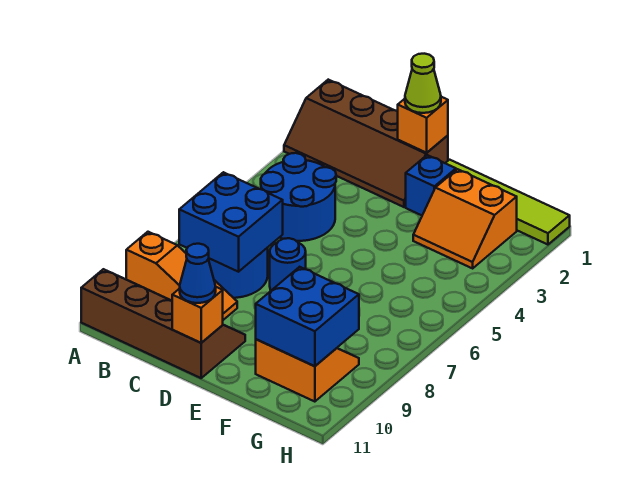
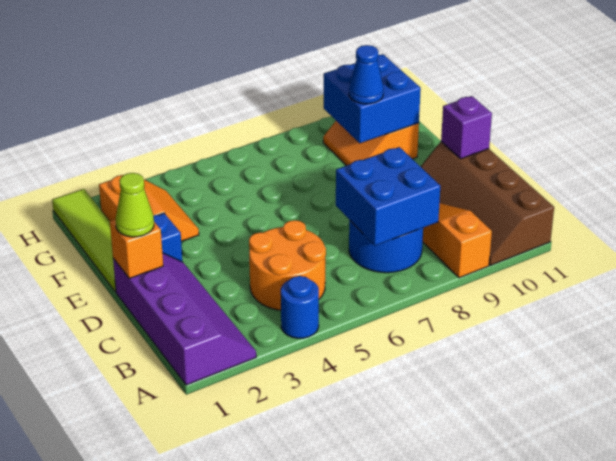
brown slope A1:D2 level 1 top 1 -> purple slope A1:D2 level 1 top 1
blue round brick B4:C5 level 1 -> orange round brick B4:C5 level 1
blue round brick D7 level 1 -> blue round brick A4 level 1
orange brick D11 level 2 -> purple brick D11 level 2
blue cone D11 level 3 -> blue cone F9 level 3

